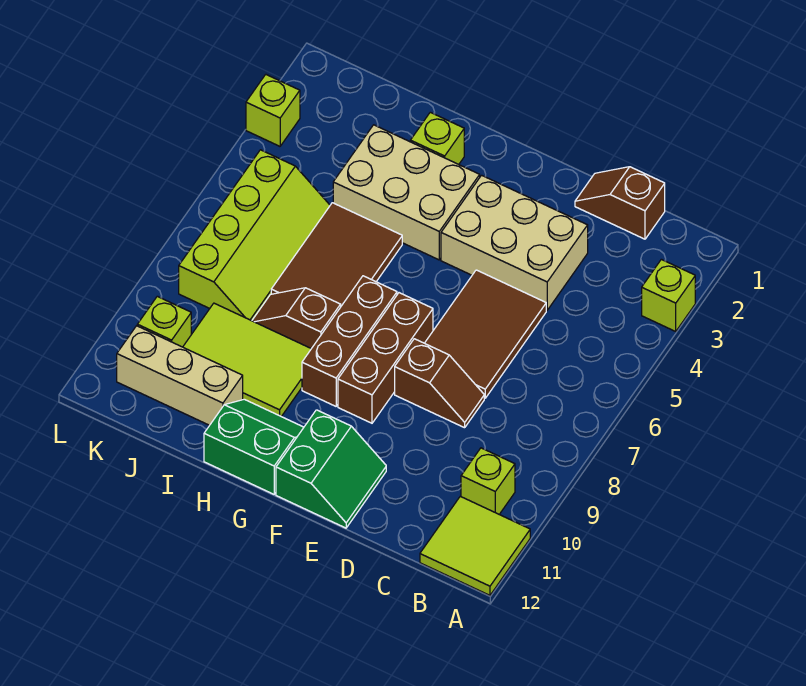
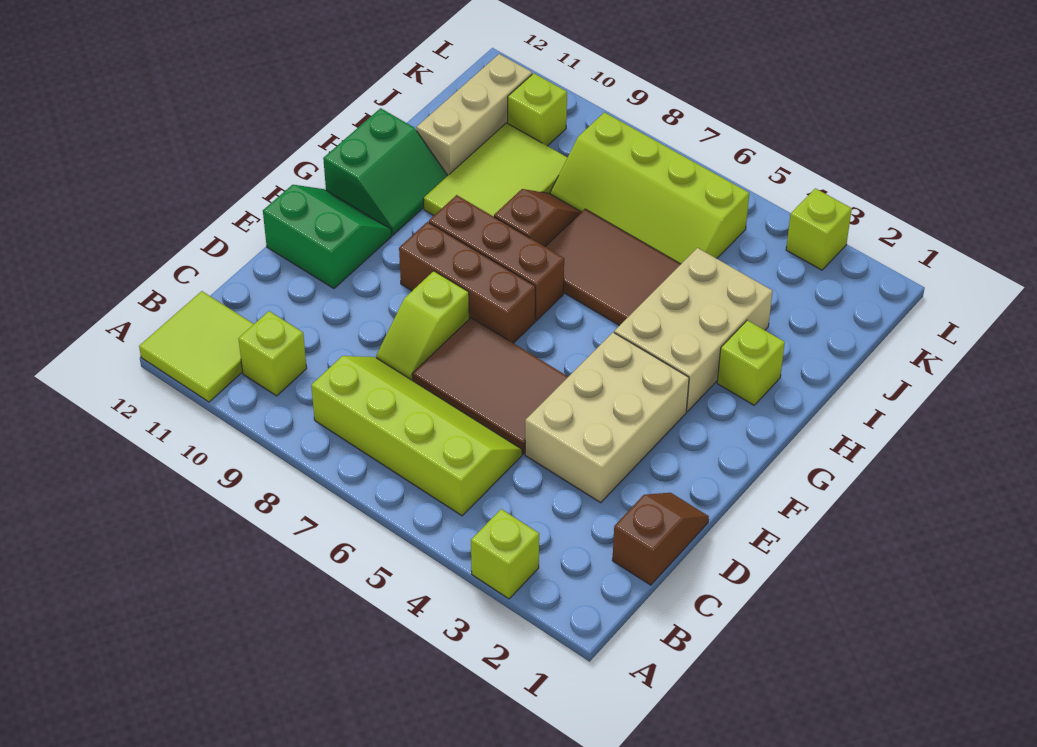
none -> lime slope B5:C8 level 1 top B
brown slope D8:E8 level 1 top E -> lime slope D8:E8 level 1 top E
green slope E11:F12 level 1 top F -> green slope E11:F12 level 1 top E

